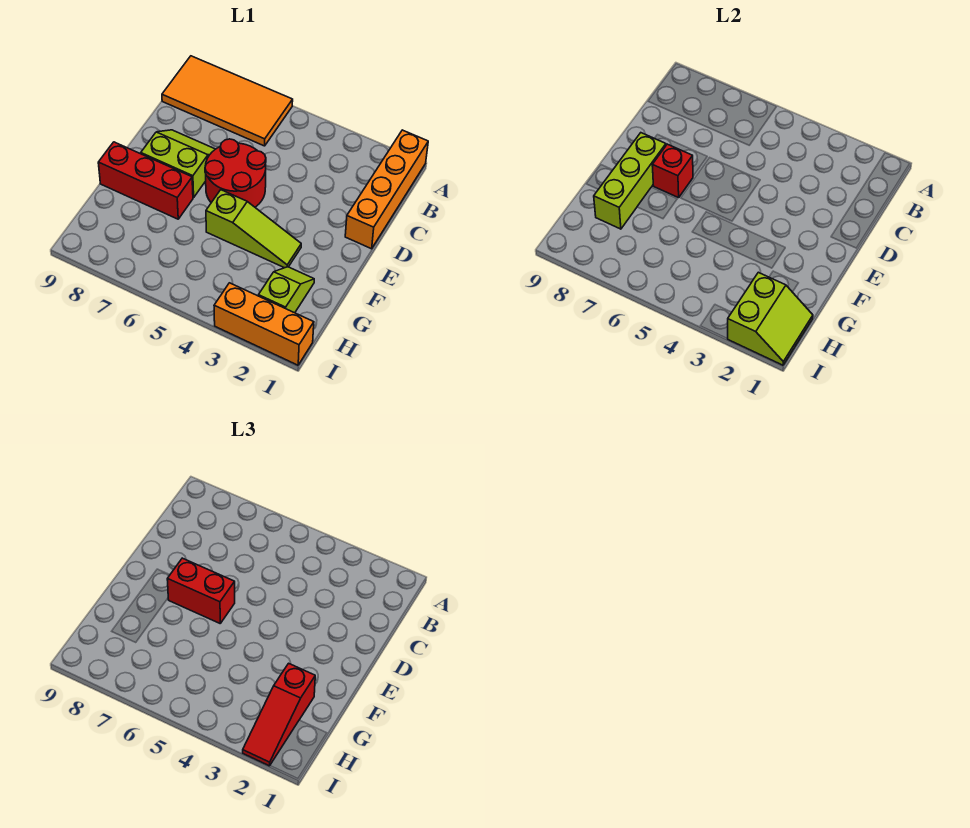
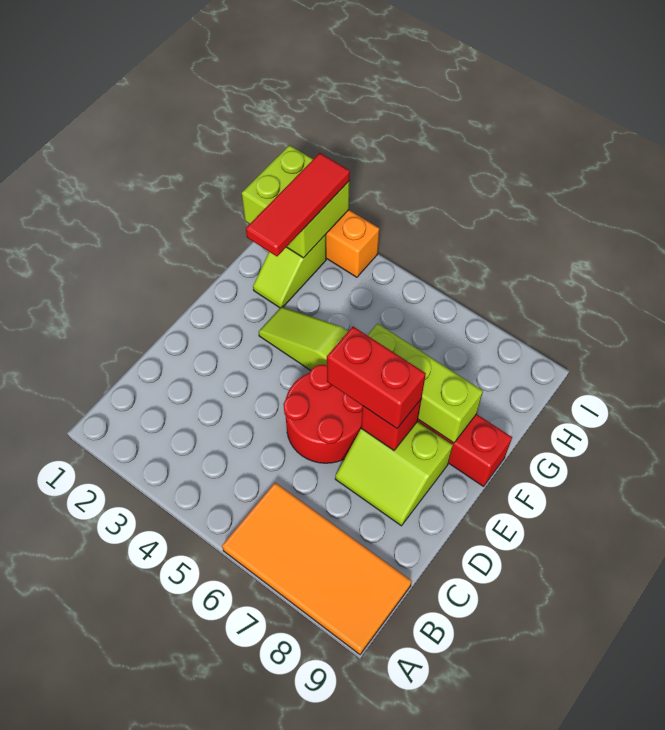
orange brick A1:D1 level 1 -> none
lime brick E8:G8 level 2 -> lime brick F6:F8 level 2
red slope G2:I2 level 3 top G -> red tile G2:I2 level 3
lime slope H1:I2 level 2 top 2 -> lime brick H1:I2 level 2

